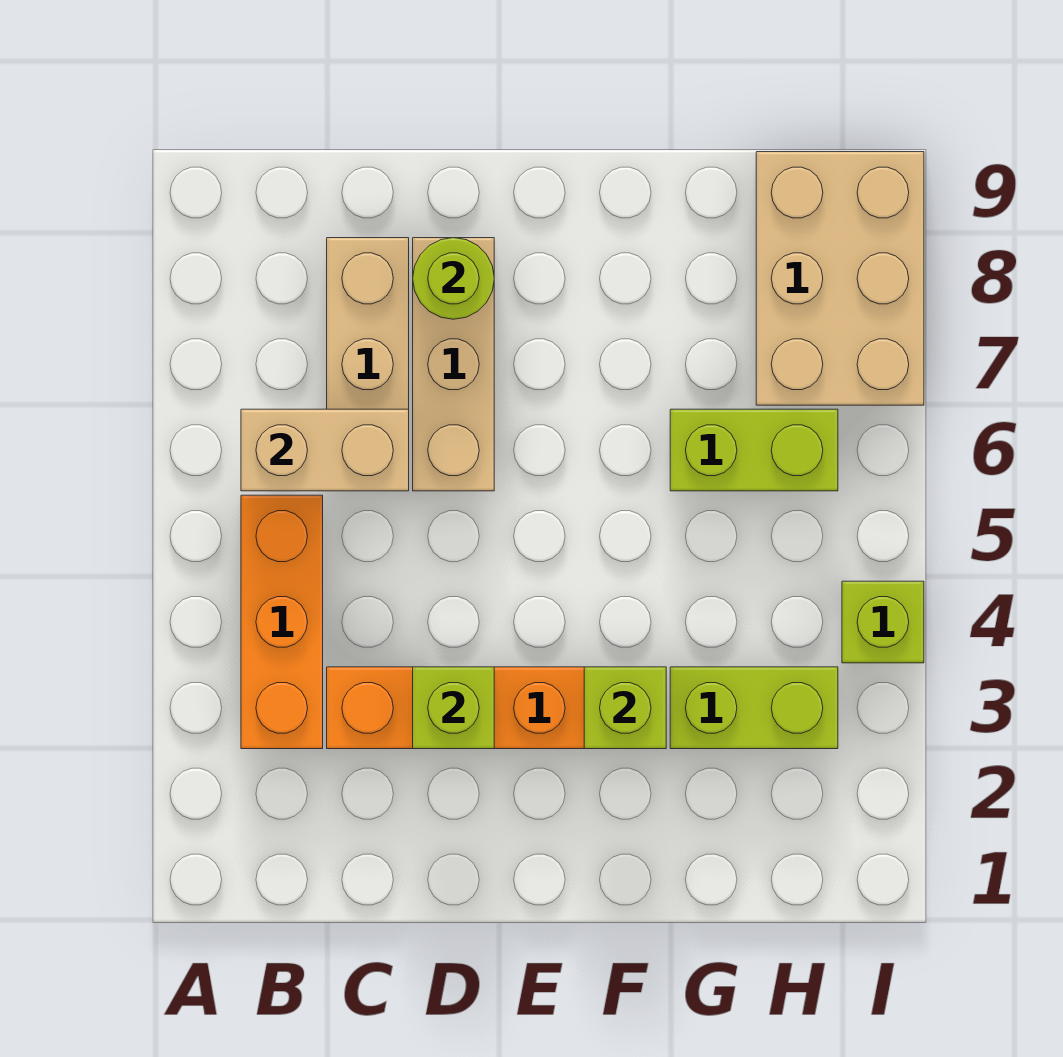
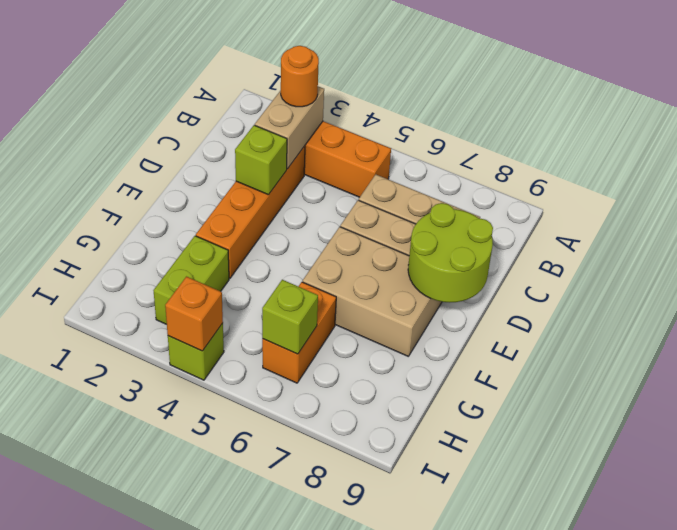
none -> orange round brick B3 level 3
tan brick B6:C6 level 2 -> tan brick B3:C3 level 2
lime round brick D8 level 2 -> lime round brick D8:E9 level 2
lime brick F3 level 2 -> lime brick H6 level 2
lime brick G6:H6 level 1 -> orange brick G6:H6 level 1
tan brick H7:I9 level 1 -> tan brick E6:F8 level 1
none -> orange brick I4 level 2

